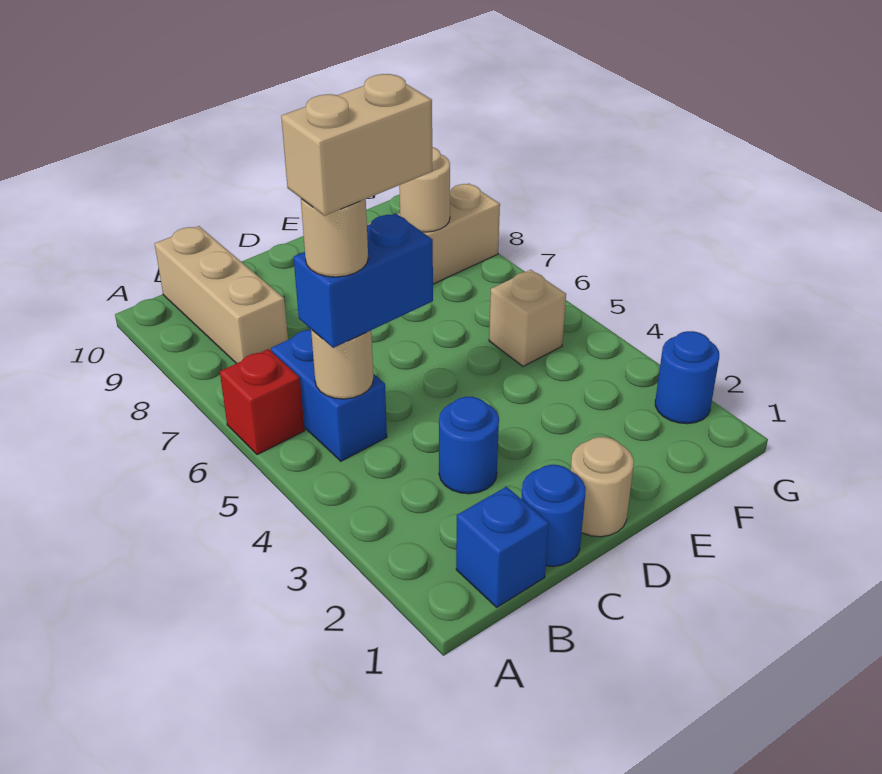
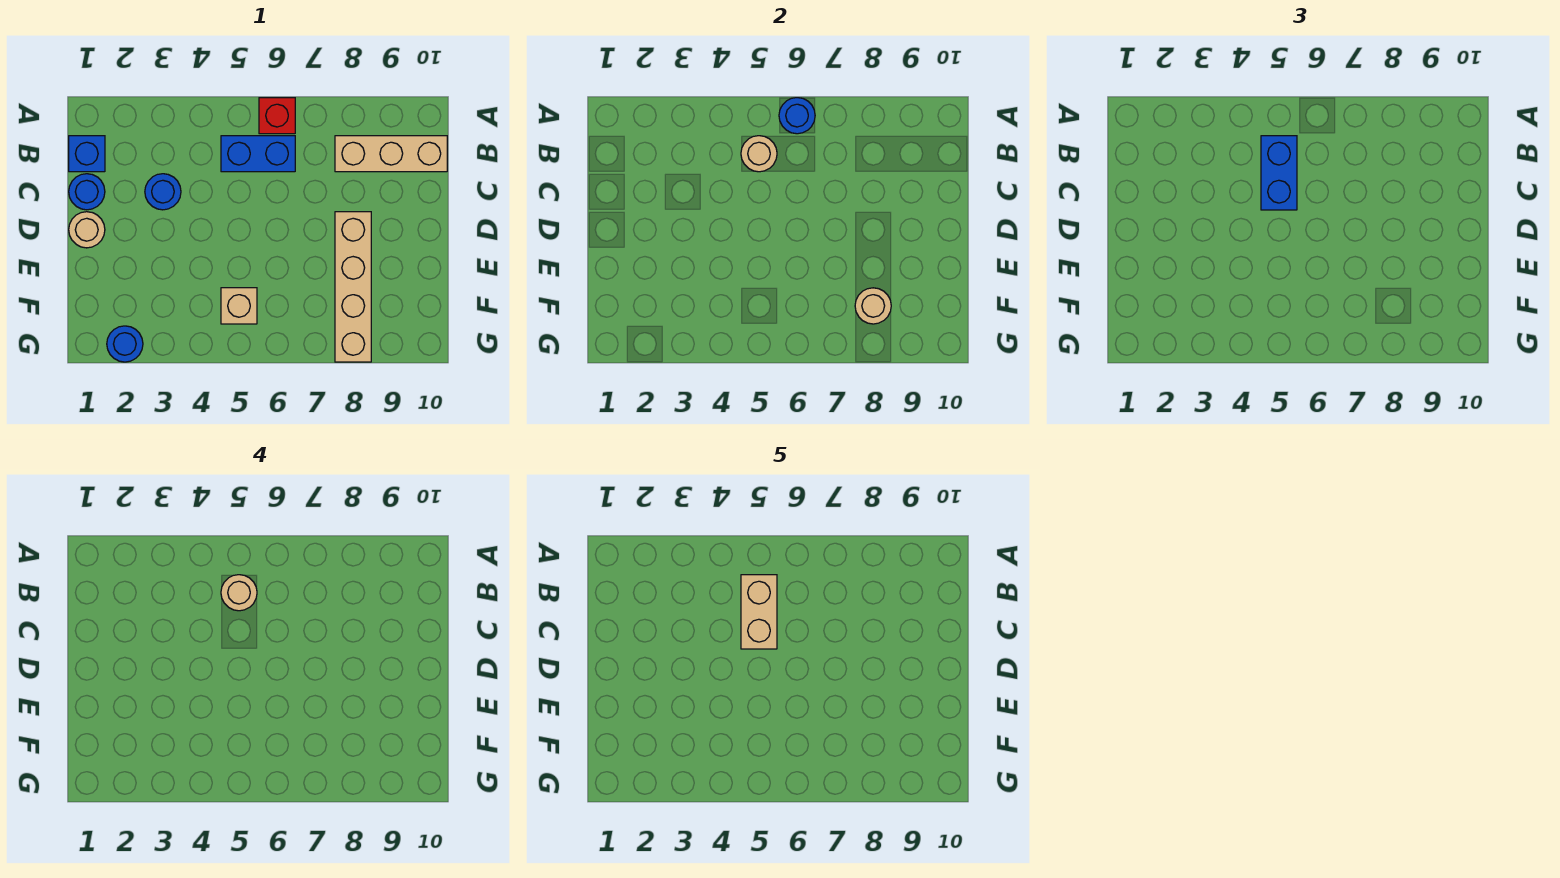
none -> blue round brick A6 level 2

